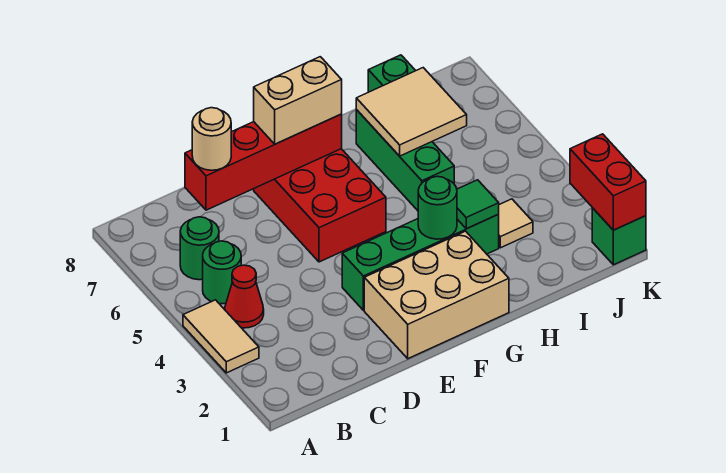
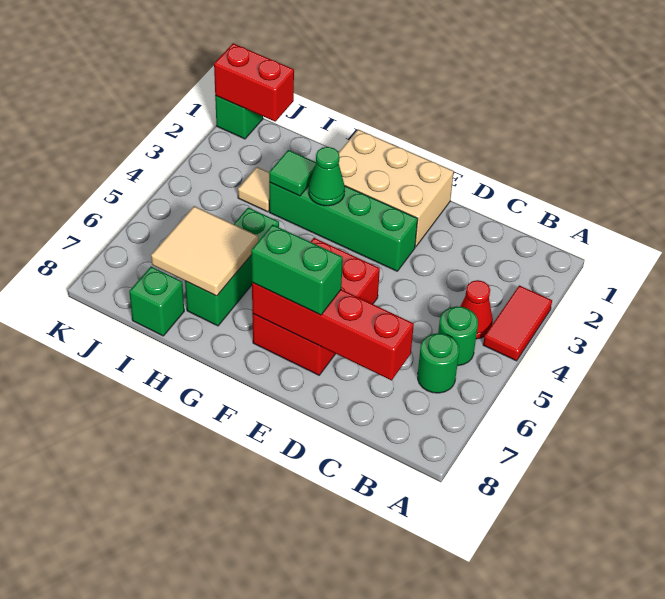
tan tile A3:A4 level 1 -> red tile A3:A4 level 1
tan round brick C7 level 3 -> none
tan brick E7:F7 level 3 -> green brick E7:F7 level 3
green round brick G3 level 2 -> green cone G3 level 2
red brick K1:K2 level 2 -> red brick J1:K1 level 2

